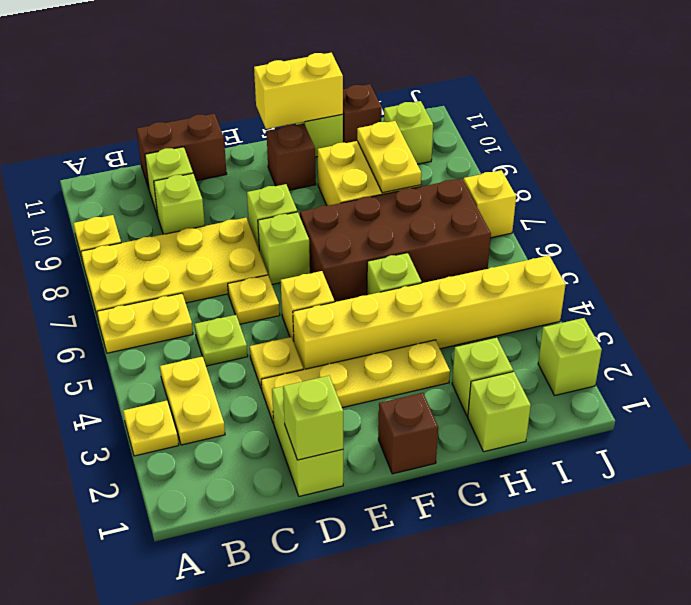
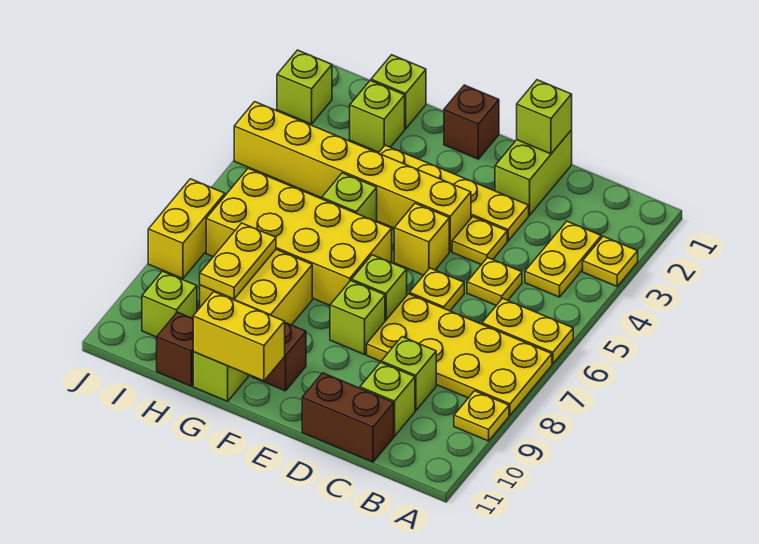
lime plate C5 level 1 -> yellow plate C5 level 1
brown brick F6:I7 level 1 -> yellow brick F6:I7 level 1
yellow brick J7 level 1 -> yellow brick J7:J8 level 1

